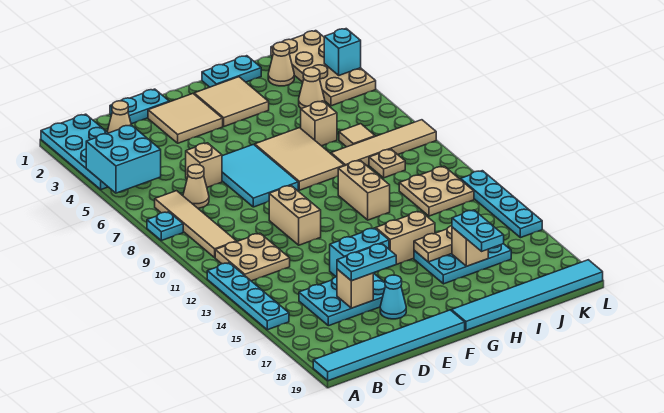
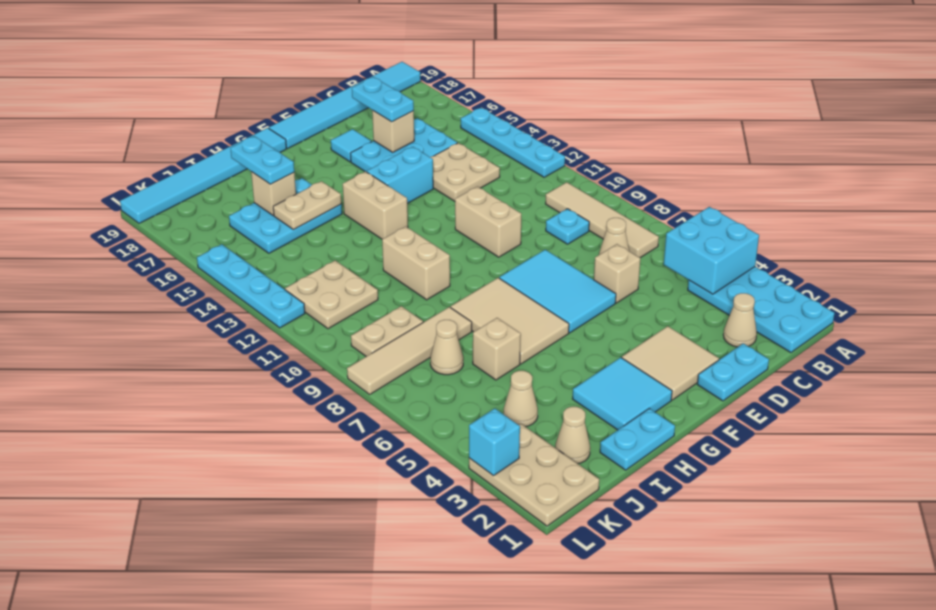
cyan plate A8 level 1 -> cyan plate C9 level 1
tan plate B11:C12 level 1 -> tan plate C13:D14 level 1
cyan plate D16:E16 level 3 -> cyan plate D16:D17 level 3
cyan cone E17 level 1 -> cyan tile E17 level 1
tan tile G2:H3 level 1 -> cyan tile G2:H3 level 1
tan brick G14:H14 level 1 -> tan brick G13:G14 level 1
tan tile J7 level 1 -> tan cone J7 level 1
tan plate J9 level 1 -> tan plate J9:K9 level 1
tan plate K1:L4 level 1 -> tan plate K1:L3 level 1

